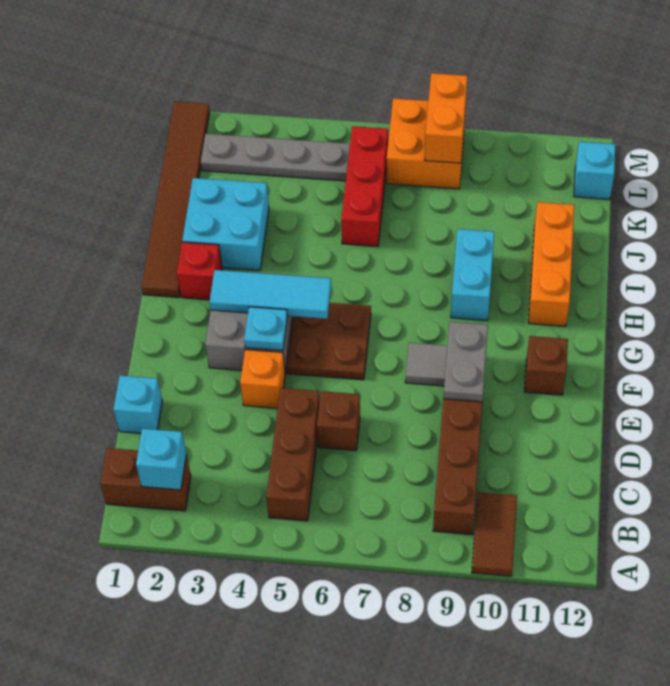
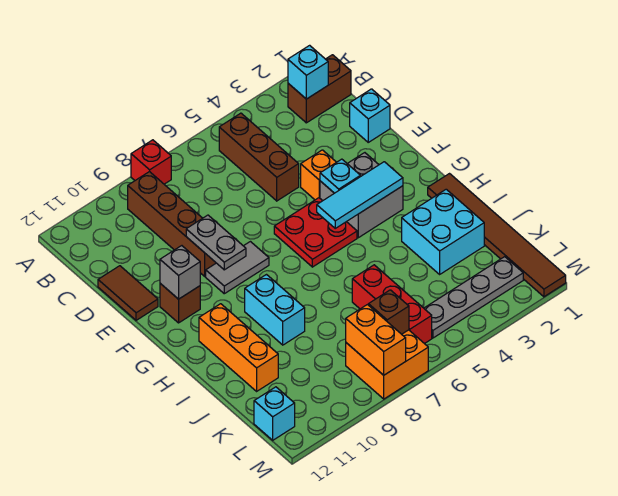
brown tile A10:B10 level 1 -> brown tile D12:E12 level 1
brown brick D6 level 1 -> brown brick L7 level 2
brown plate F5:G6 level 1 -> red plate F5:G6 level 1
none -> grey brick F11 level 2
red brick H2 level 1 -> red brick A8 level 1

